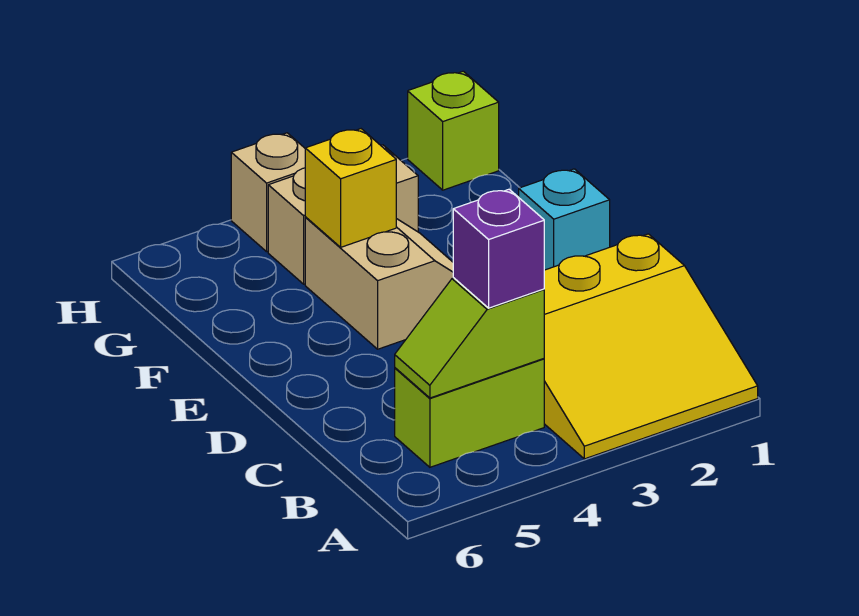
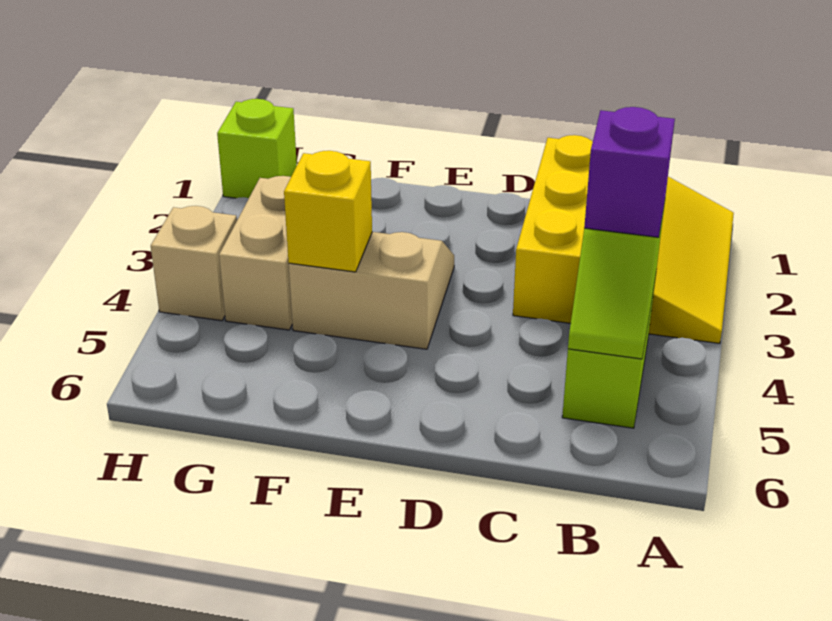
cyan brick E1 level 1 -> none

